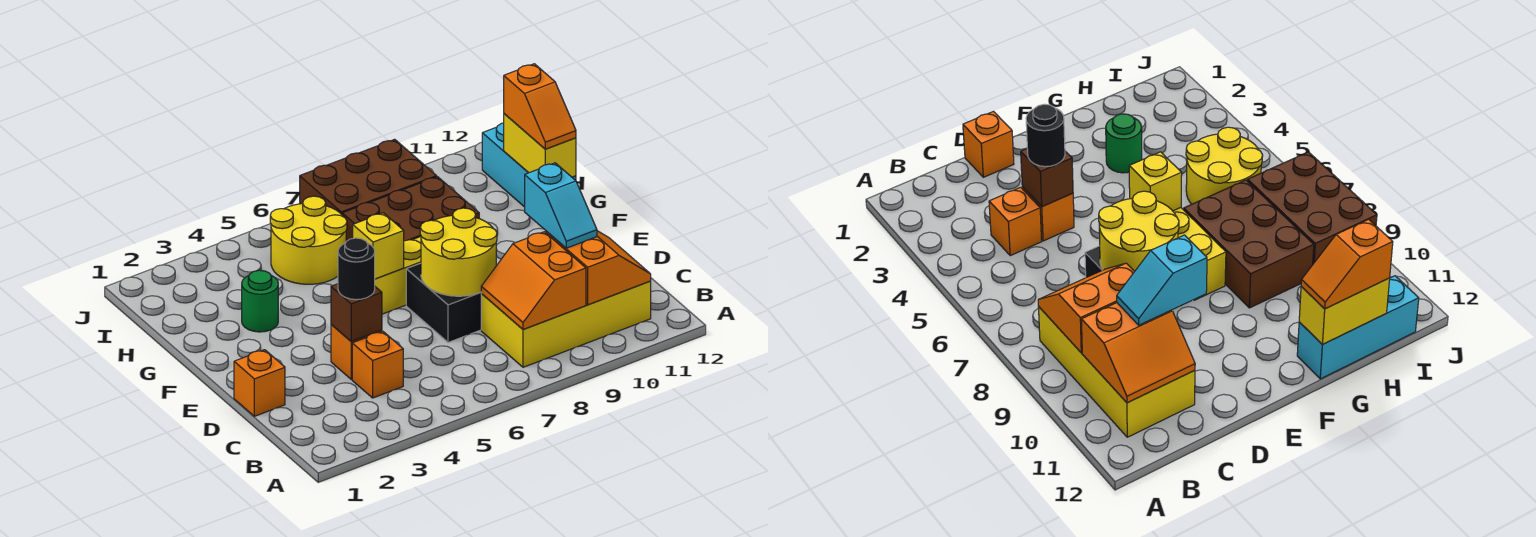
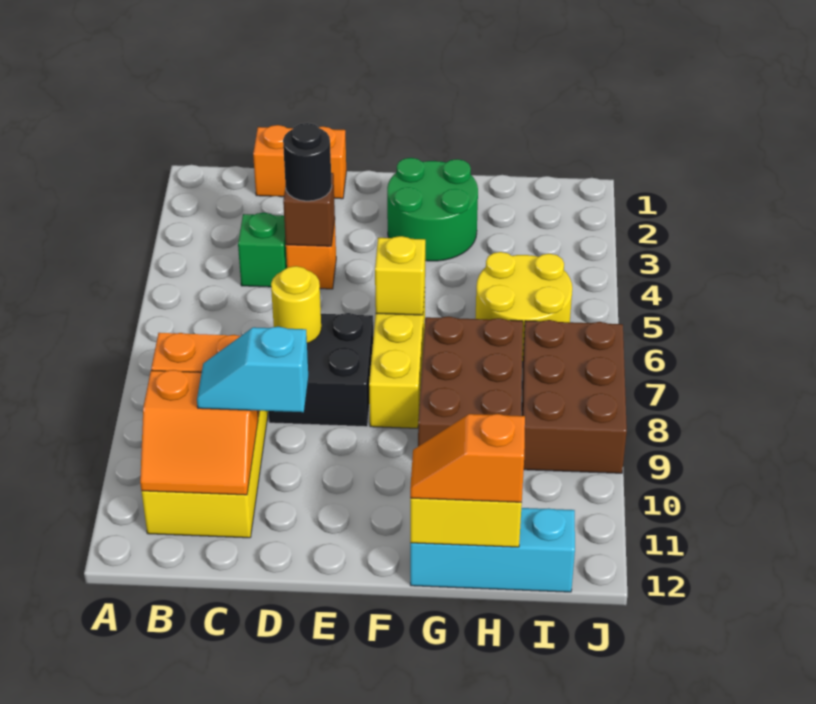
orange brick C4 level 1 -> green brick C4 level 1
orange brick D1 level 1 -> orange brick C1:D1 level 1
yellow round brick D7:E8 level 2 -> yellow round brick D7 level 2
green round brick G3 level 1 -> green round brick F2:G3 level 1

